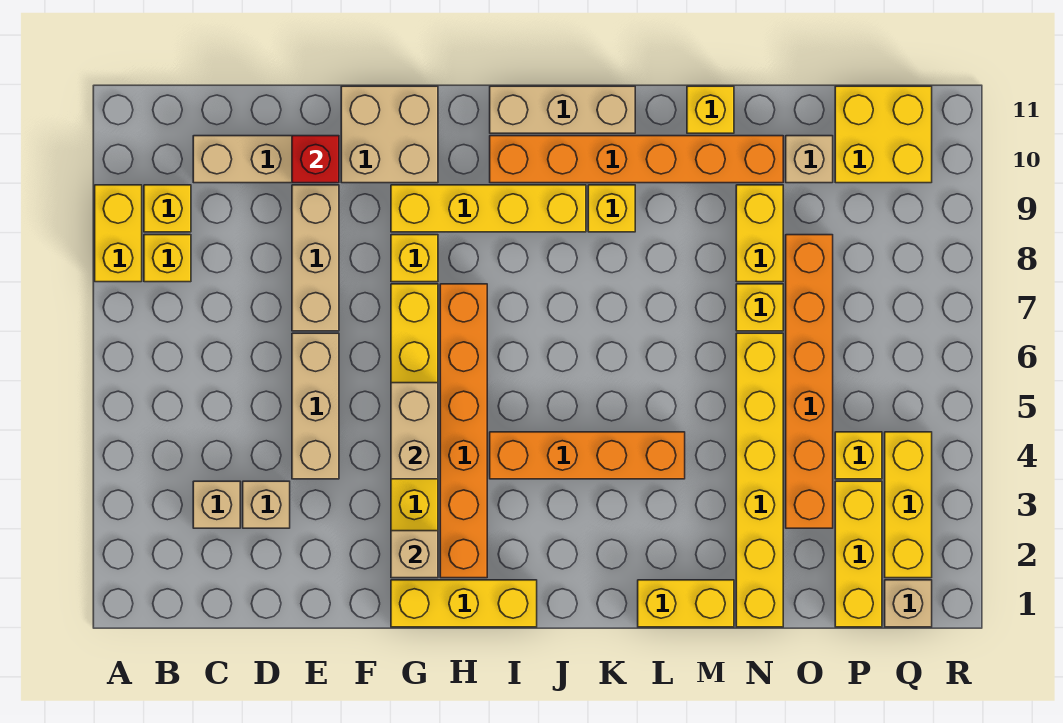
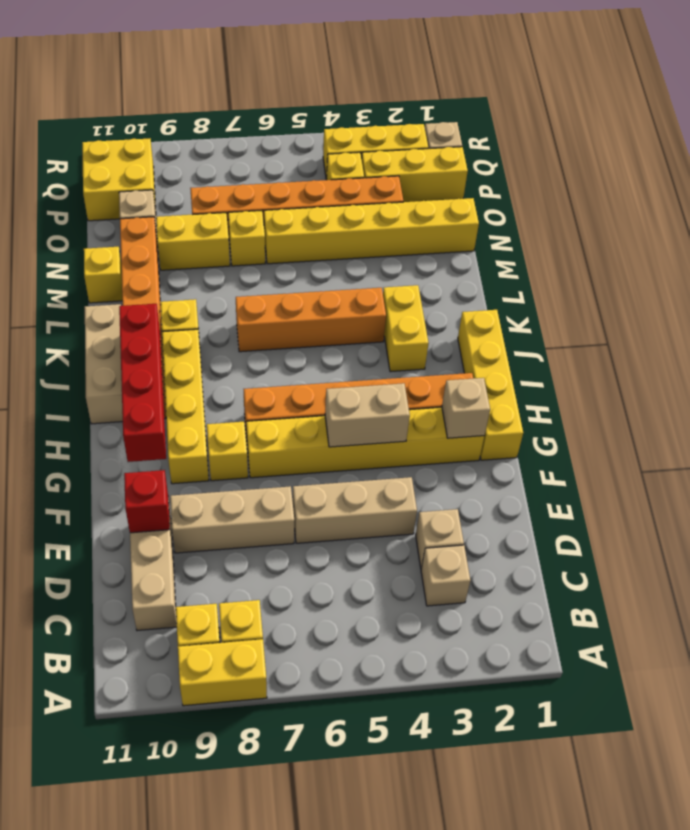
tan brick F10:G11 level 1 -> none
yellow brick G1:I1 level 1 -> yellow brick G1:J1 level 1
none -> red brick G10:J10 level 2
orange brick I4:L4 level 1 -> orange brick K4:K7 level 1
yellow brick L1:M1 level 1 -> yellow brick J3:K3 level 1

